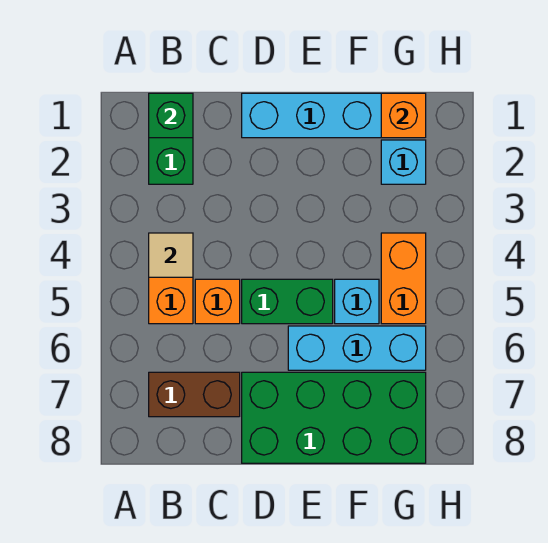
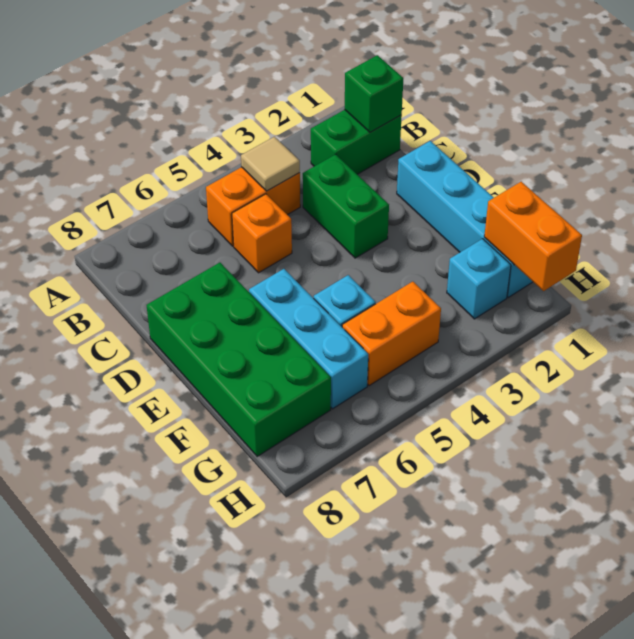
brown brick B7:C7 level 1 -> none
green brick D5:E5 level 1 -> green brick C3:D3 level 1
orange brick G1 level 2 -> orange brick G1:H1 level 2

